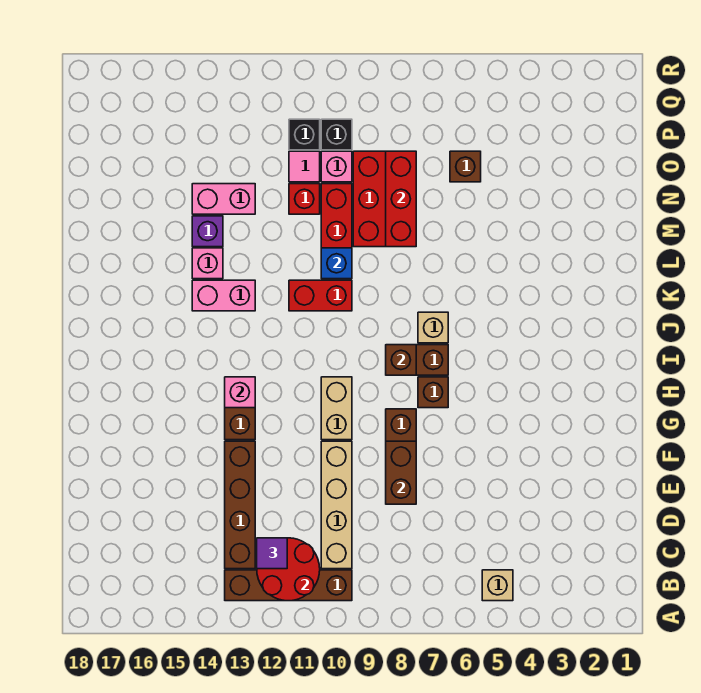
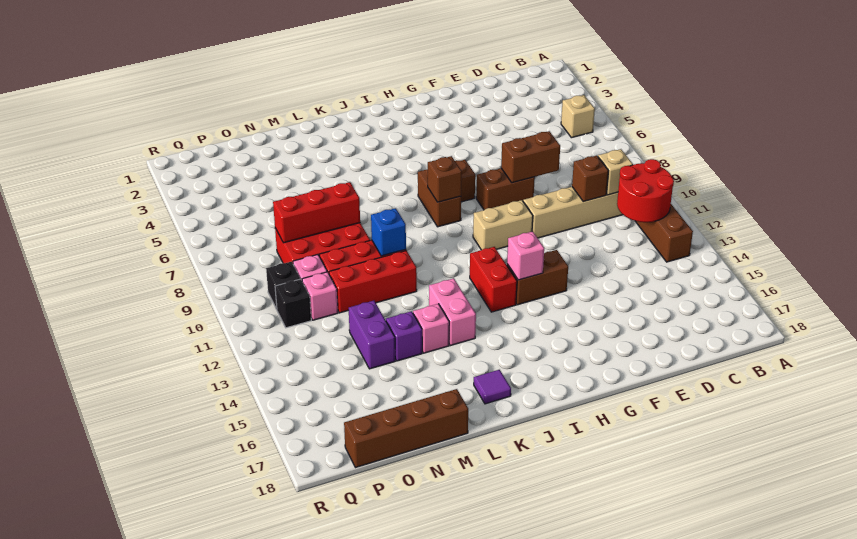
purple tile C12 level 3 -> purple tile K17 level 1
brown brick C13:F13 level 1 -> brown brick M18:P18 level 1
tan brick J7 level 1 -> tan brick C10 level 2
red brick K10:K11 level 1 -> red brick I12:I13 level 1
red brick N11 level 1 -> red brick L11:N11 level 1
pink brick N13:N14 level 1 -> purple brick N13:N14 level 1
brown brick O6 level 1 -> brown brick D10 level 2
pink tile O11 level 1 -> pink brick O11 level 1

